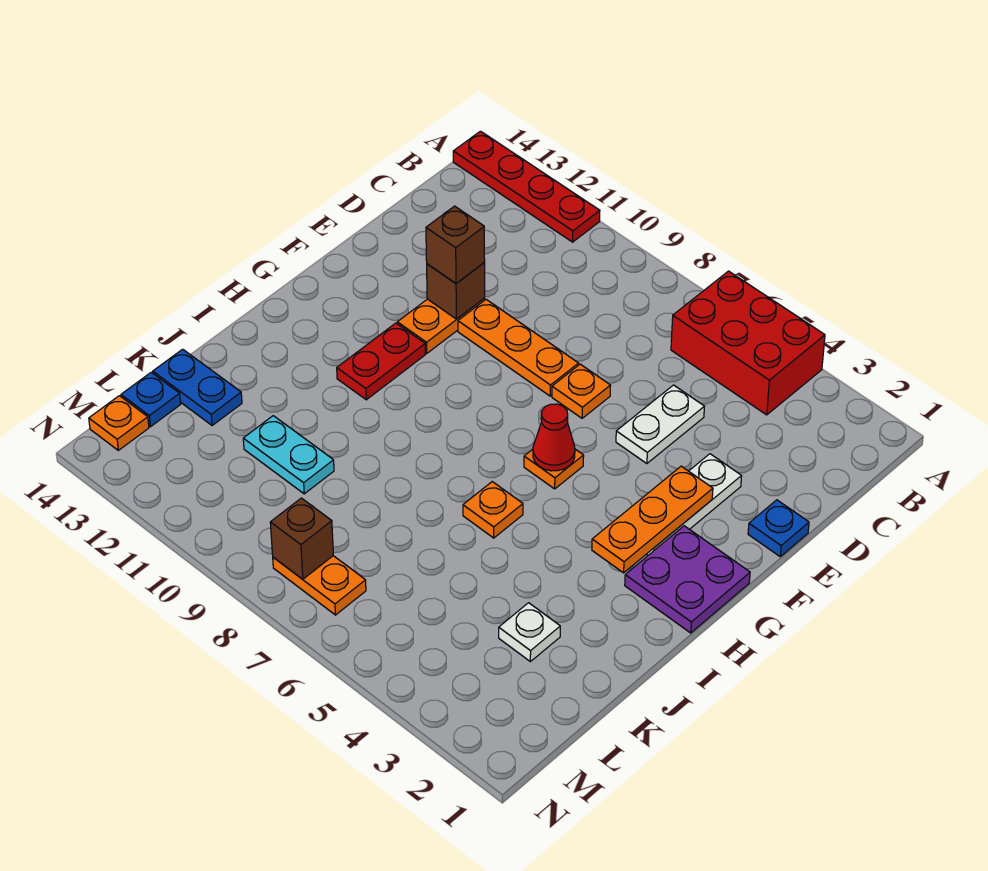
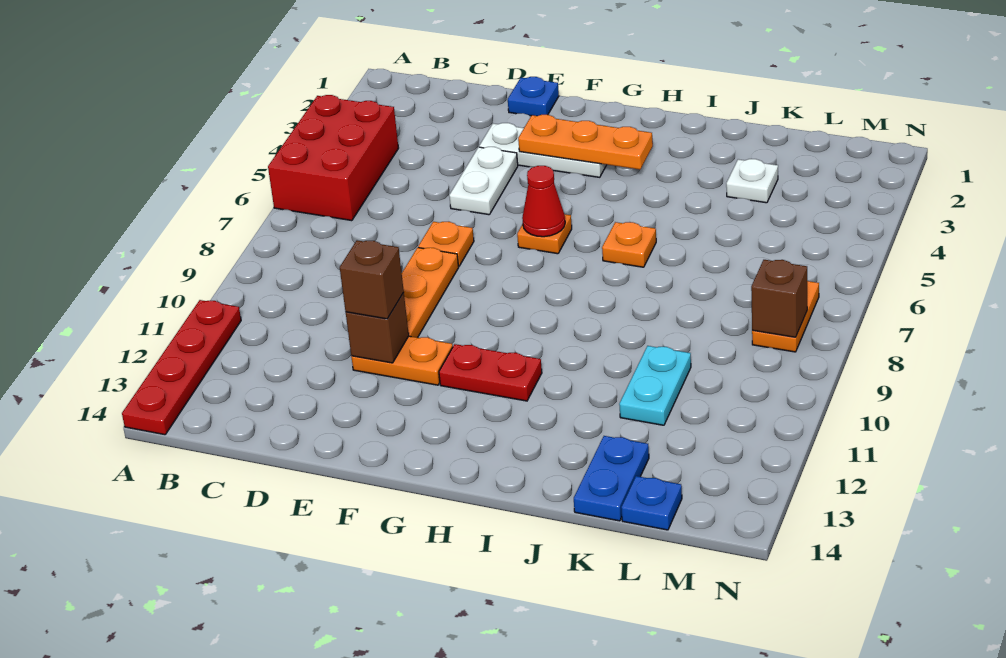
white plate D5:E5 level 1 -> white plate E4:E5 level 1
purple plate G1:H2 level 1 -> none
orange plate M14 level 1 -> none

